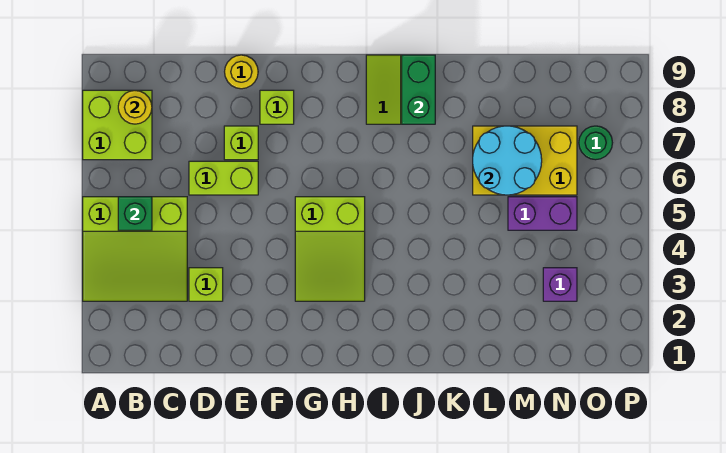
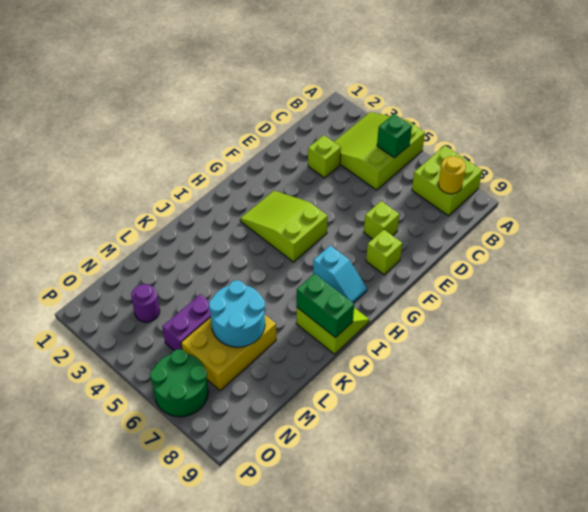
lime brick D6:E6 level 1 -> none
yellow round brick E9 level 1 -> none
none -> cyan slope H7:H8 level 1 top 7
purple brick N3 level 1 -> purple round brick N3 level 1
green round brick O7 level 1 -> green round brick O6:P7 level 1

